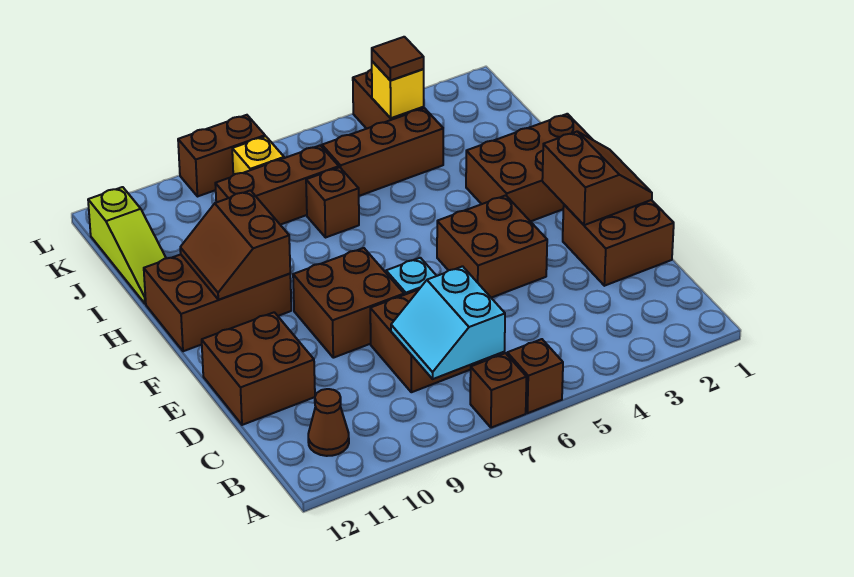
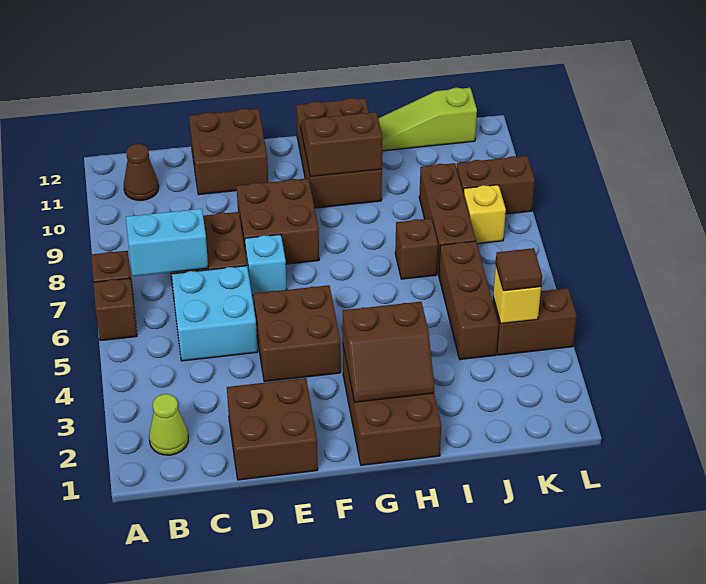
none -> lime cone B2 level 1
none -> cyan brick C5:D6 level 1
brown slope E1:F2 level 2 top 2 -> brown slope G2:H3 level 2 top 3
brown brick L8:L9 level 1 -> brown brick K9:L9 level 1

